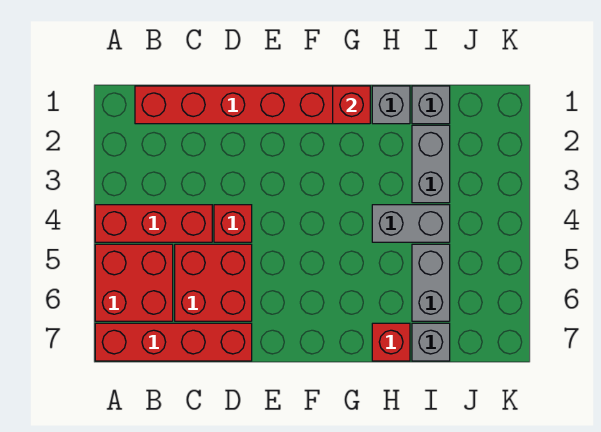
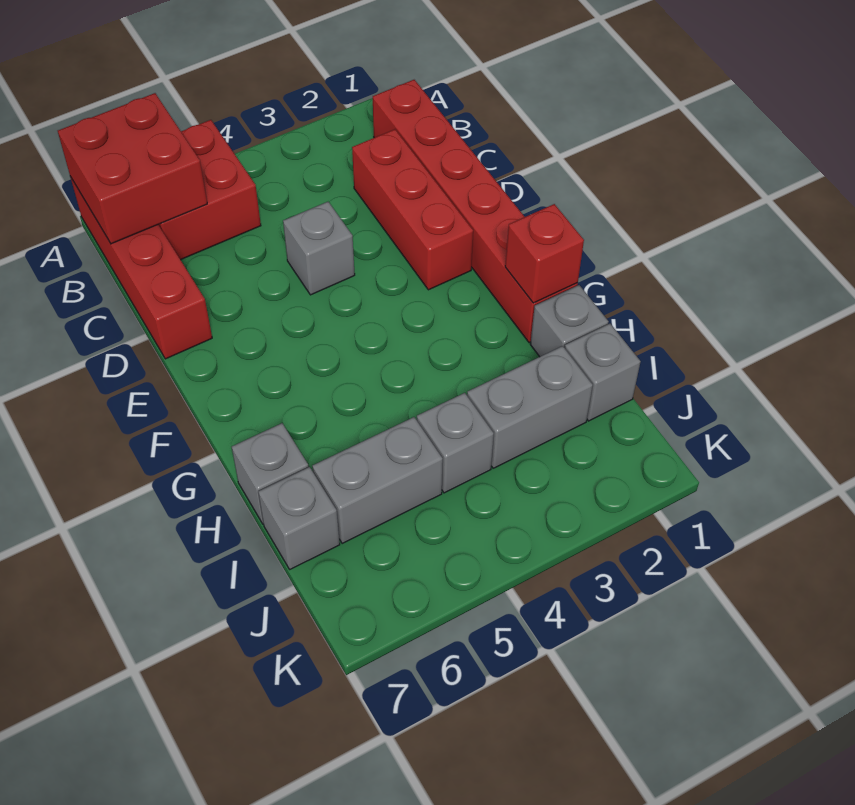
red brick A4:C4 level 1 -> red brick C2:E2 level 1
red brick C5:D6 level 1 -> red brick A6:B7 level 2
red brick D4 level 1 -> grey brick D4 level 1
grey brick H4:I4 level 1 -> grey brick I4 level 1
red brick H7 level 1 -> grey brick H7 level 1

